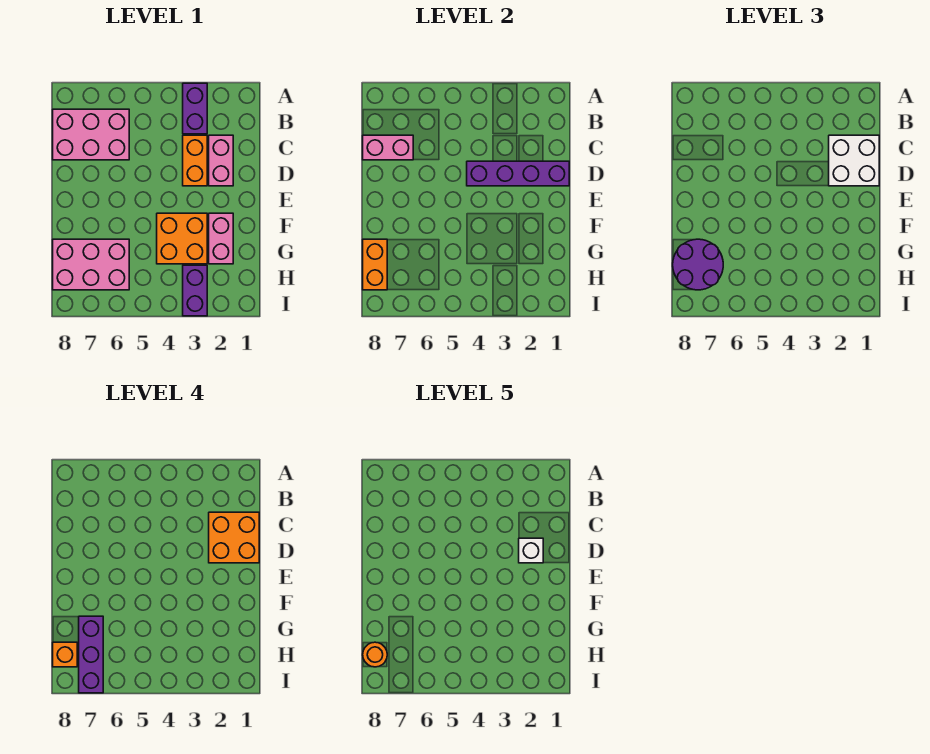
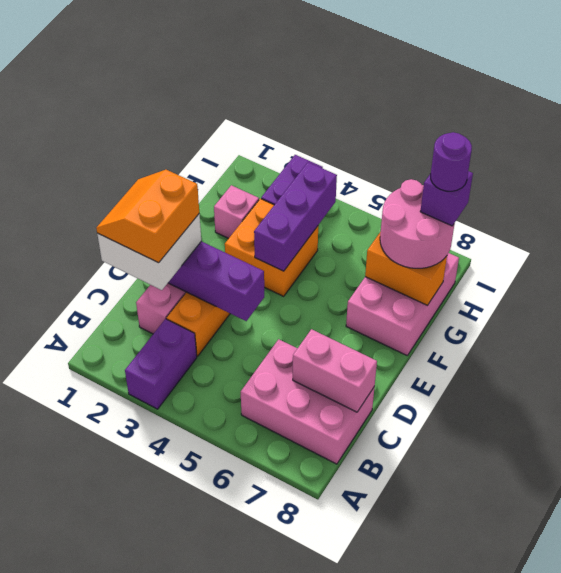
orange brick C1:D2 level 4 -> orange slope C1:D2 level 4 top 2
white brick D2 level 5 -> none
pink brick F2:G2 level 1 -> pink brick G2 level 1
pink brick G6:H8 level 1 -> pink brick F7:H8 level 1
purple round brick G7:H8 level 3 -> pink round brick G7:H8 level 3
purple brick G7:I7 level 4 -> purple brick F4:H4 level 2
orange brick G8:H8 level 2 -> orange brick G7:G8 level 2
orange brick H8 level 4 -> purple brick H8 level 4
orange round brick H8 level 5 -> purple round brick H8 level 5

